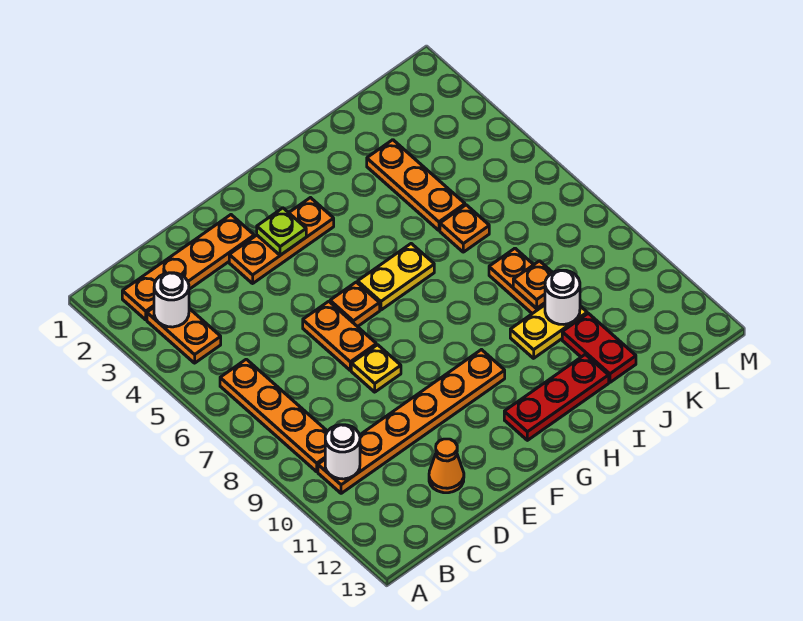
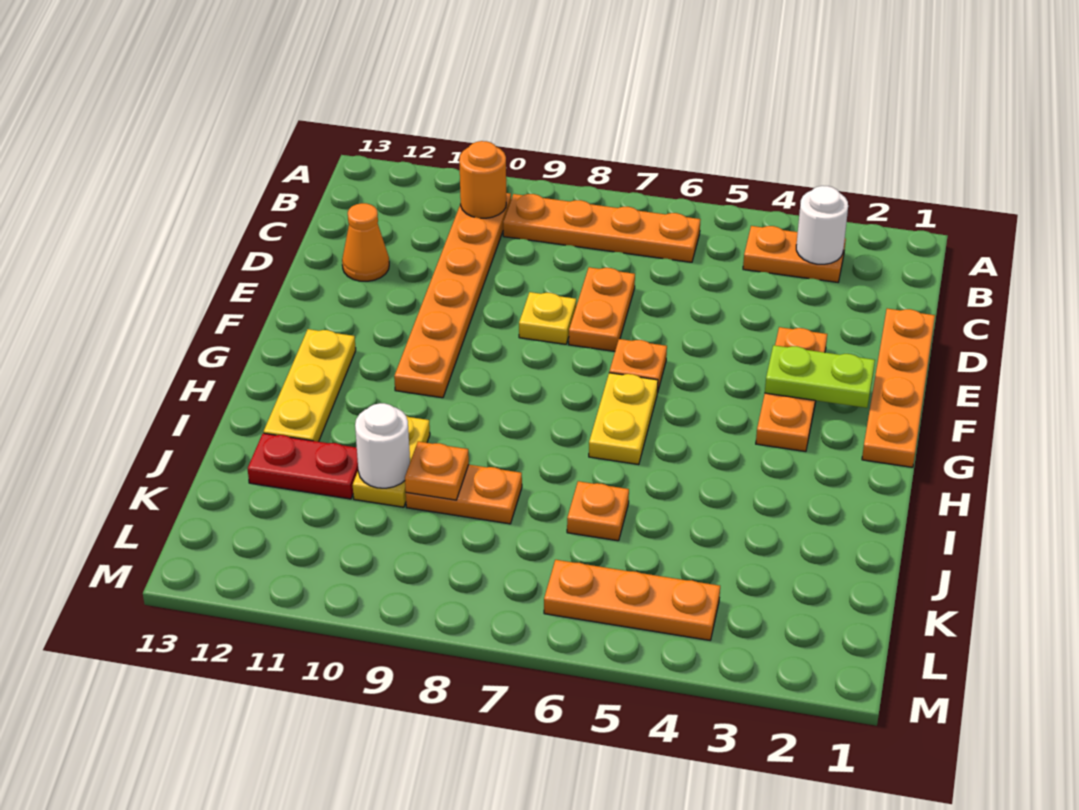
orange plate B2:E2 level 1 -> orange plate D1:G1 level 1
white round brick B10 level 2 -> orange round brick B10 level 2
orange plate E6:E7 level 1 -> orange plate D7:E7 level 1
lime plate F3 level 2 -> lime plate F2:F3 level 2
red plate G12:I12 level 1 -> yellow plate G12:I12 level 1
orange plate J3:J5 level 1 -> orange plate L4:L6 level 1

